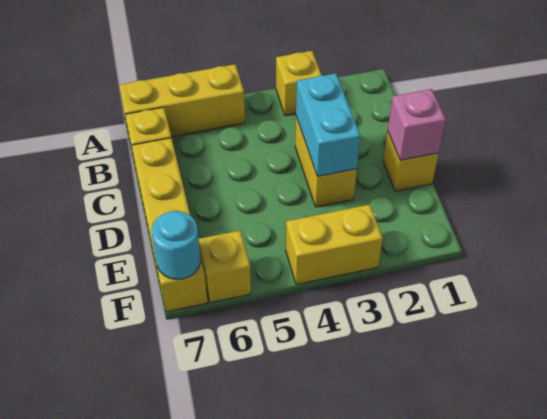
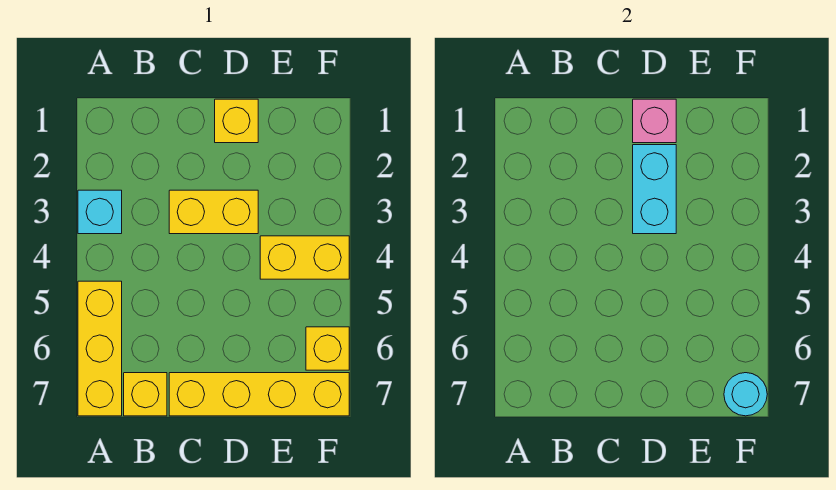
yellow brick A3 level 1 -> cyan brick A3 level 1
cyan brick C3:D3 level 2 -> cyan brick D2:D3 level 2
yellow brick F3:F4 level 1 -> yellow brick E4:F4 level 1

